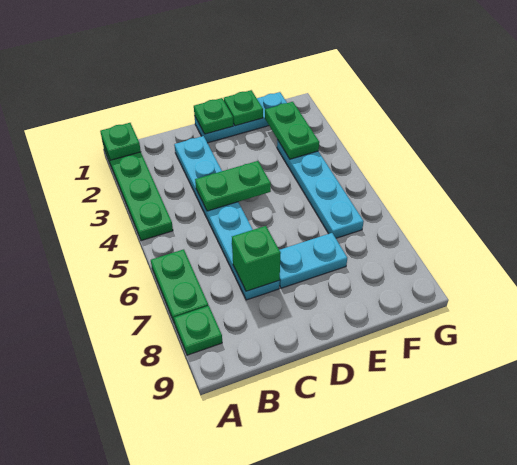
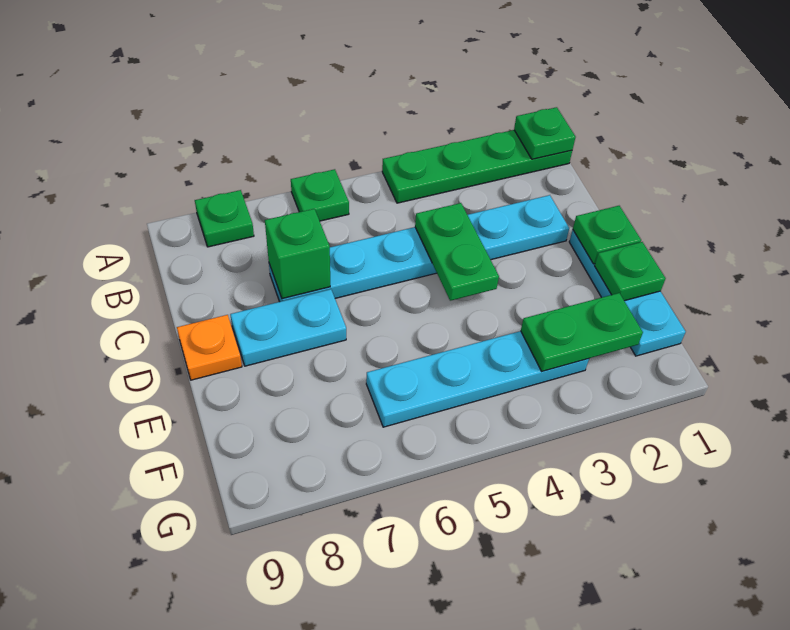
green plate A6:A7 level 1 -> green plate A6 level 1
cyan plate D7:E7 level 1 -> cyan plate D7:D8 level 1
none -> orange plate D9 level 1

